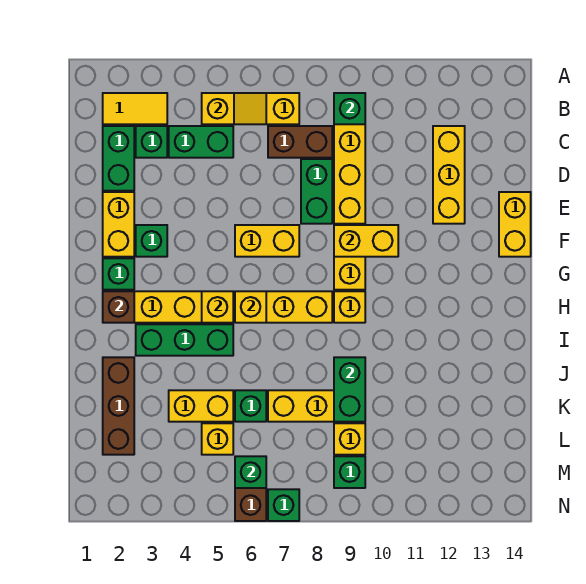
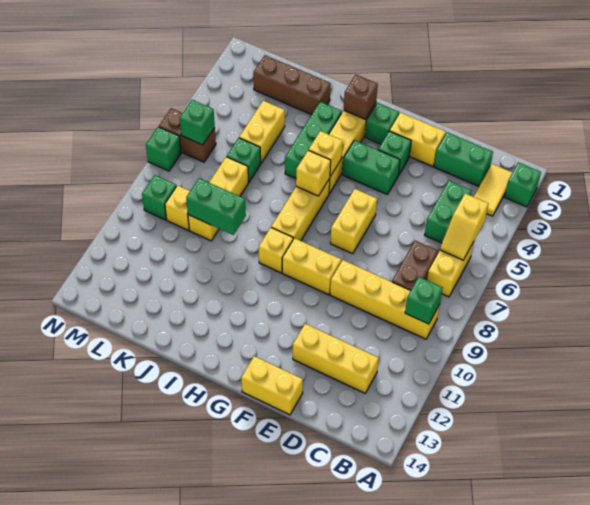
green brick C3 level 1 -> green brick A2 level 1
green brick D8:E8 level 1 -> green brick F4:G4 level 1
yellow brick F9:F10 level 2 -> none
yellow brick L5 level 1 -> none

